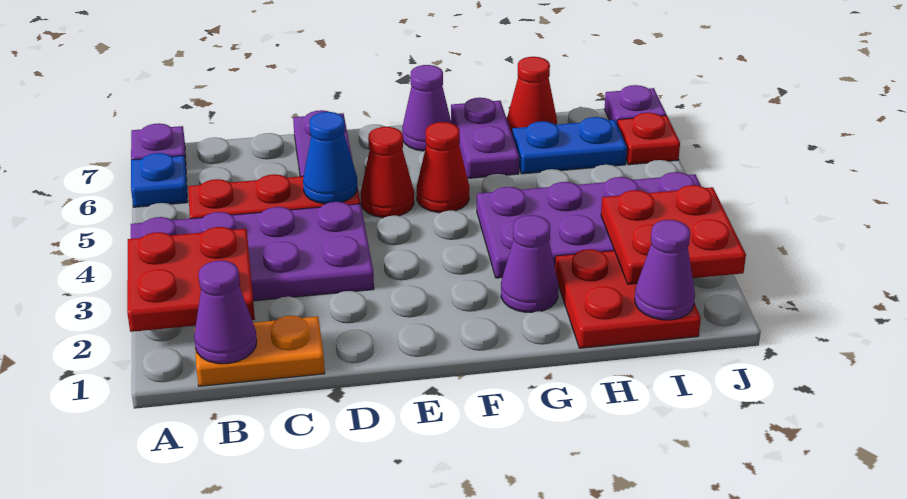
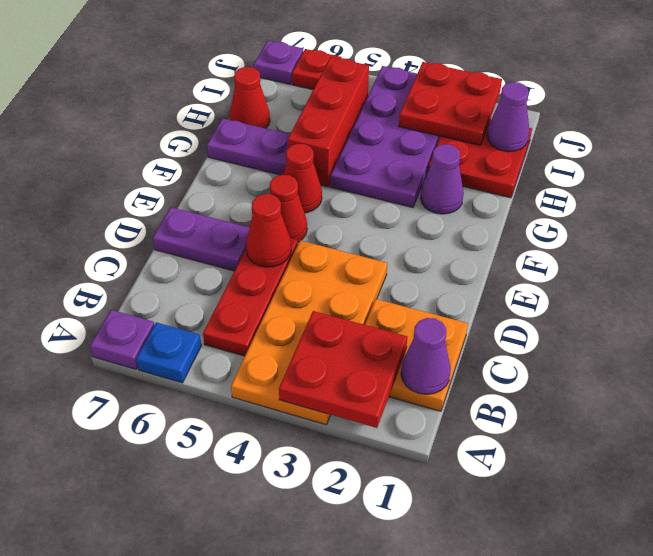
purple plate A3:D4 level 1 -> orange plate A3:D4 level 1
orange plate B1:C1 level 1 -> orange plate B1:C2 level 1
blue cone D5 level 2 -> red cone D5 level 2
purple cone F7 level 1 -> none
none -> red brick G5:I5 level 1
blue plate H6:I6 level 1 -> none

